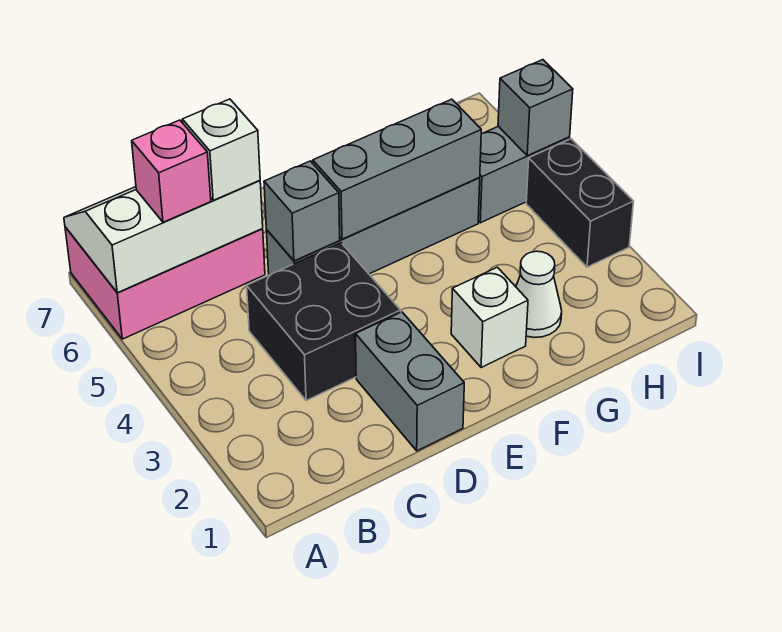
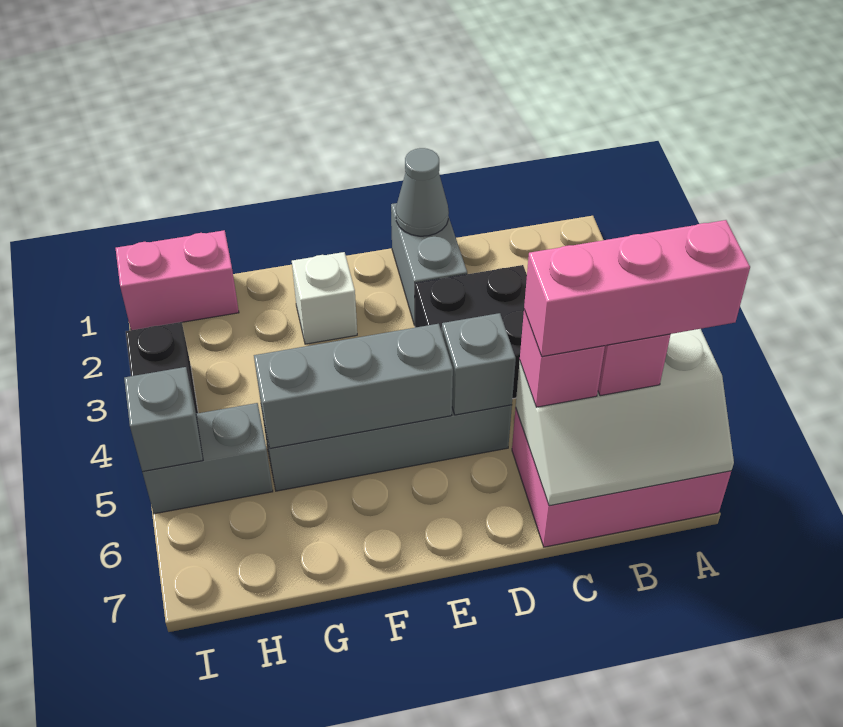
none -> pink brick A6:C6 level 4
white brick C6 level 3 -> pink brick C6 level 3
none -> grey cone D1 level 2
white cone G2 level 1 -> none
none -> pink brick H1:I1 level 1

